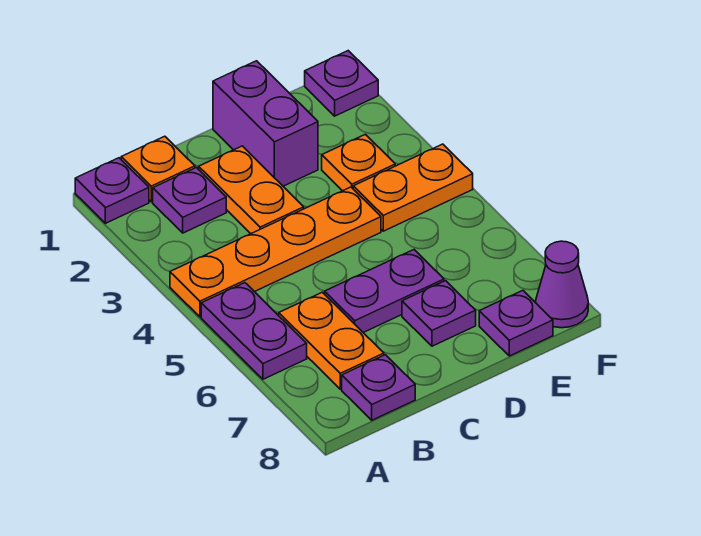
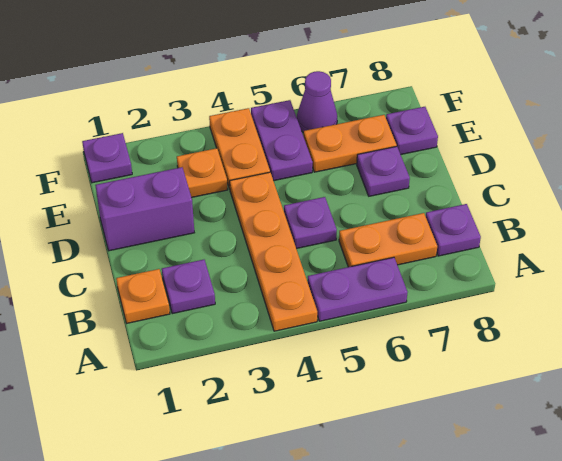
purple plate A1 level 1 -> purple plate C5 level 1
orange plate C2:C3 level 1 -> orange plate E6:E7 level 1
purple plate C6:D6 level 1 -> purple plate E5:F5 level 1
purple cone F8 level 1 -> purple cone F6 level 1

